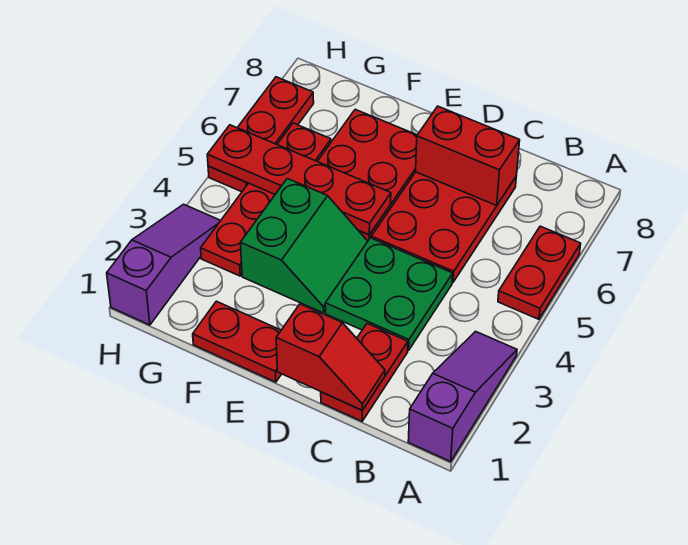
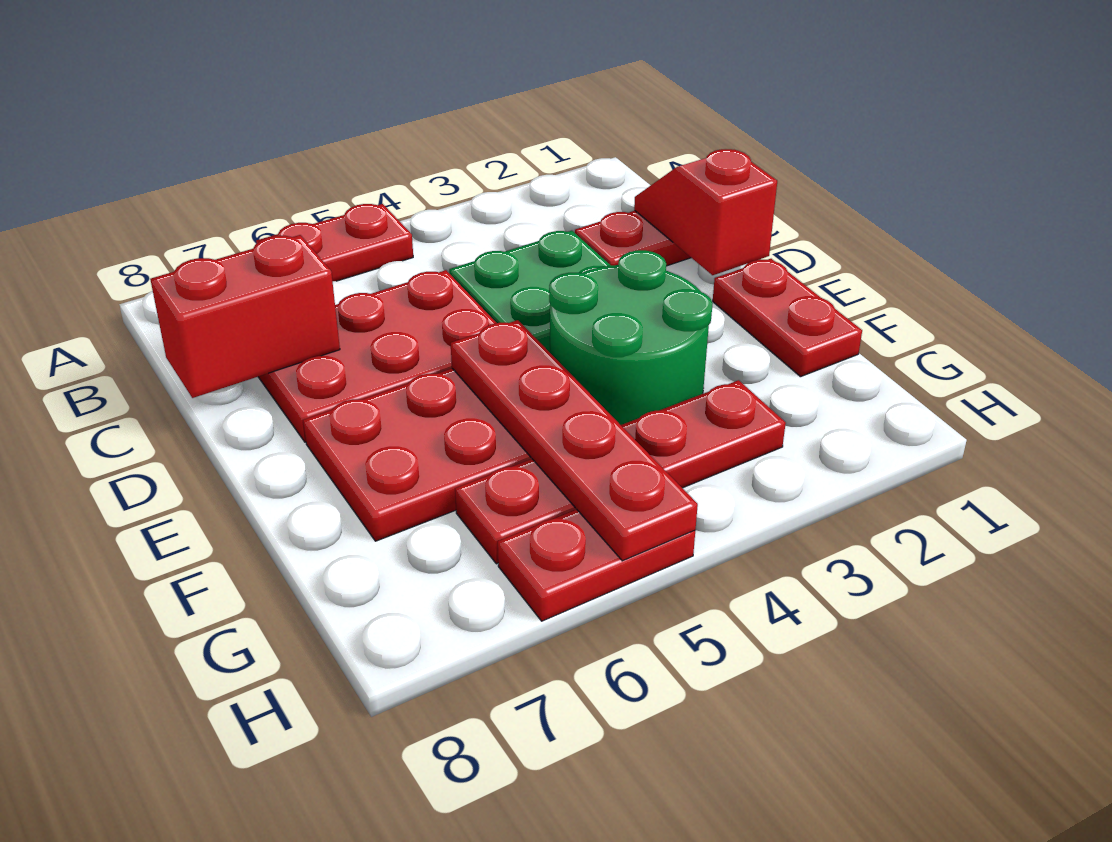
purple slope A1:A3 level 1 top 1 -> none
red brick C7:D7 level 2 -> red brick C7:C8 level 2
green slope E3:F4 level 1 top F -> green round brick E3:F4 level 1
purple slope H1:H3 level 1 top 1 -> none
red plate H5:H7 level 1 -> red plate H5:H6 level 1

